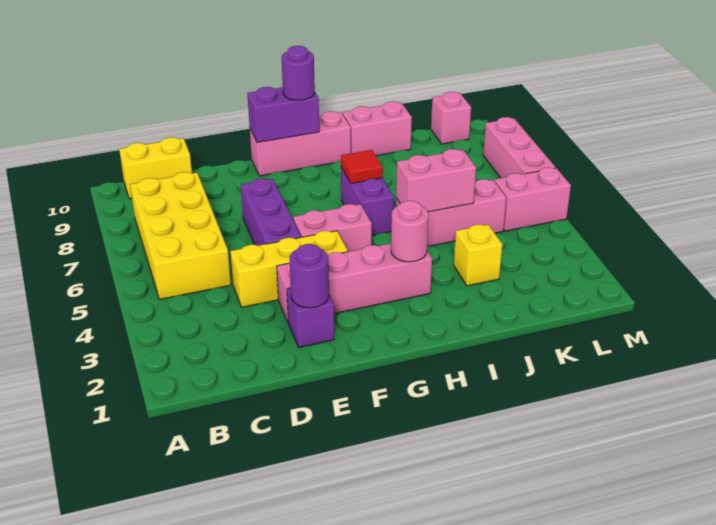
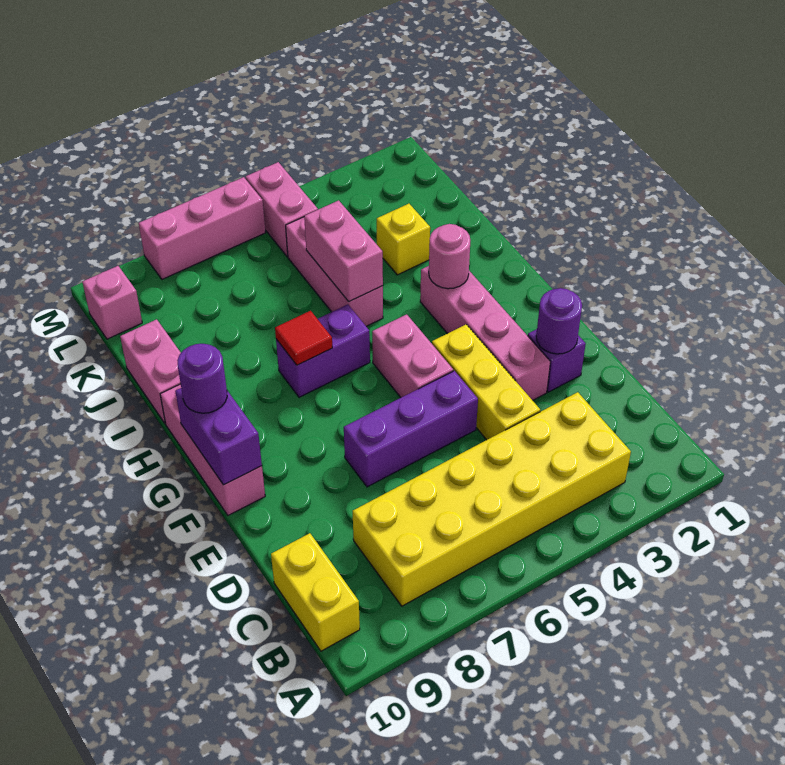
yellow brick B5:C8 level 1 -> yellow brick B3:C8 level 1

